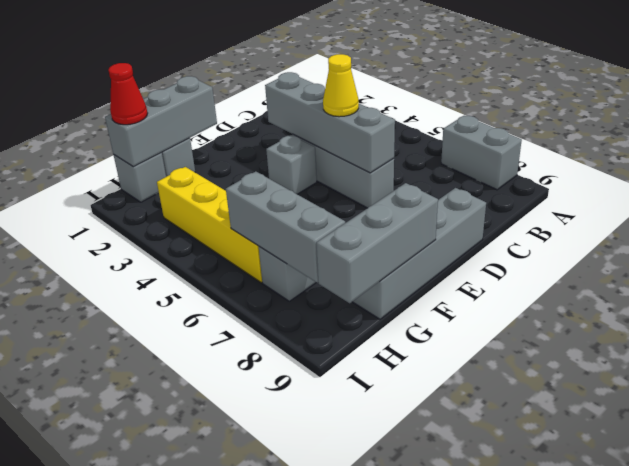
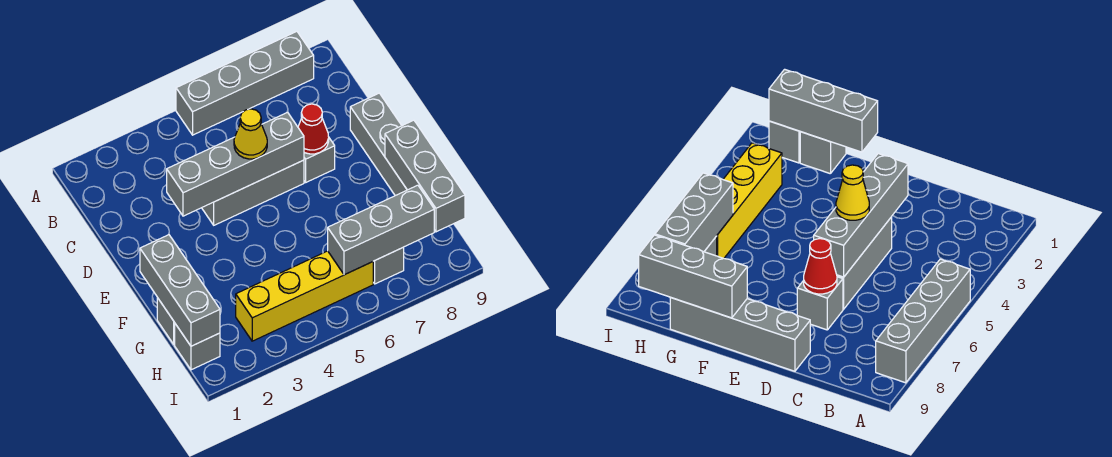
grey brick A7:A8 level 1 -> grey brick A5:A8 level 1
grey brick E4 level 1 -> grey brick D7 level 1
red cone H1 level 3 -> red cone D7 level 2

